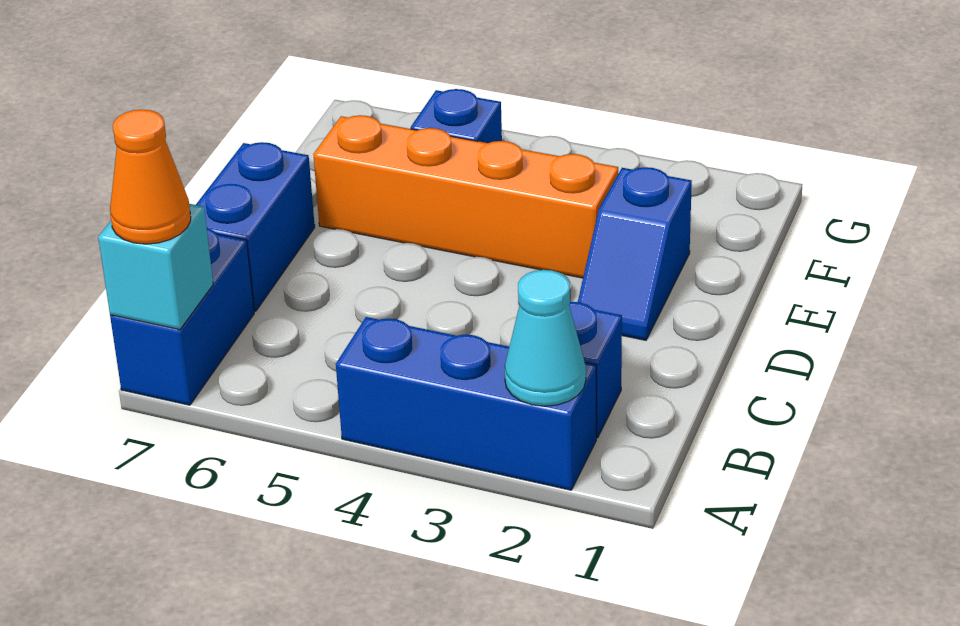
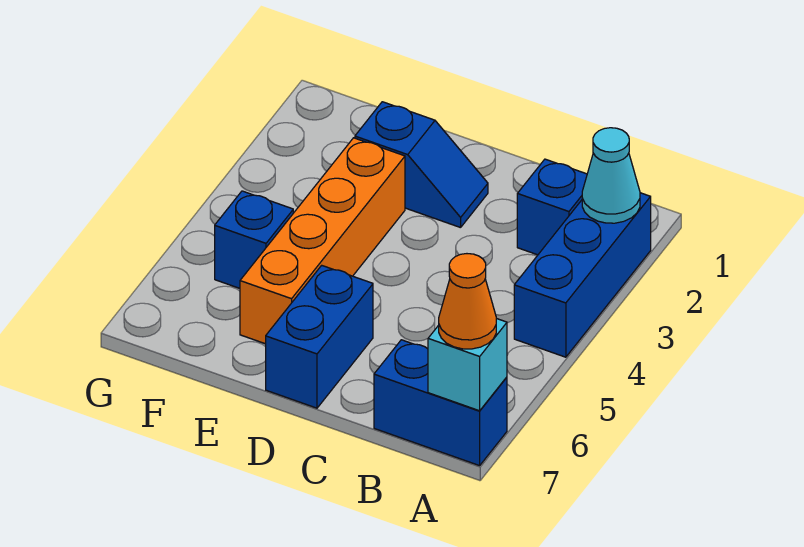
blue brick C7:D7 level 1 -> blue brick D6:D7 level 1

